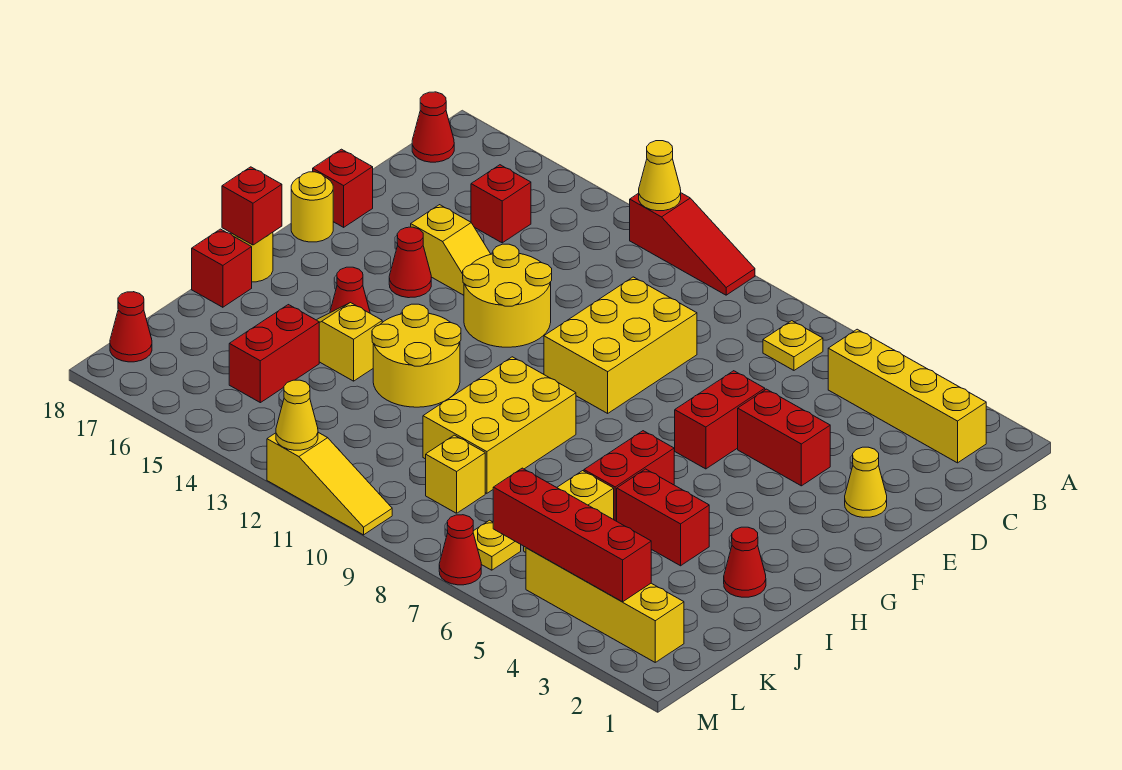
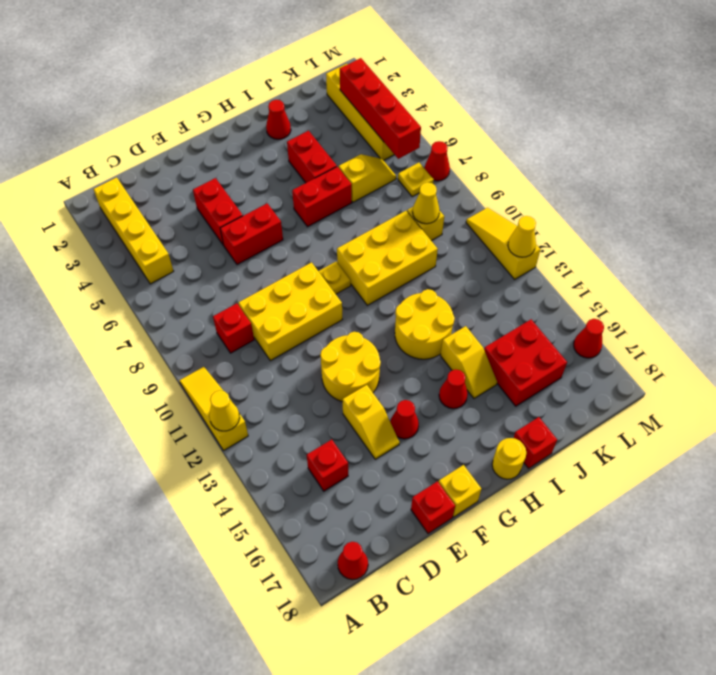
red slope A10:A12 level 1 top 12 -> yellow slope A10:A12 level 1 top 12
yellow plate B7 level 1 -> yellow plate G9 level 1
yellow cone E2 level 1 -> yellow cone K9 level 2
yellow slope E14:E15 level 1 top 15 -> yellow slope E14:E15 level 1 top 14
yellow round brick F18 level 1 -> yellow brick F18 level 1
red brick H18 level 2 -> red brick C9 level 1
red brick J15:K15 level 1 -> red brick J15:K16 level 1
red cone L18 level 1 -> red cone M16 level 1

